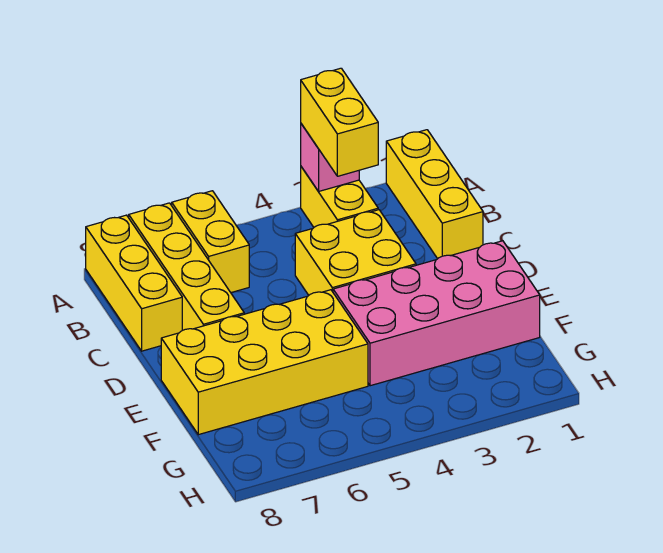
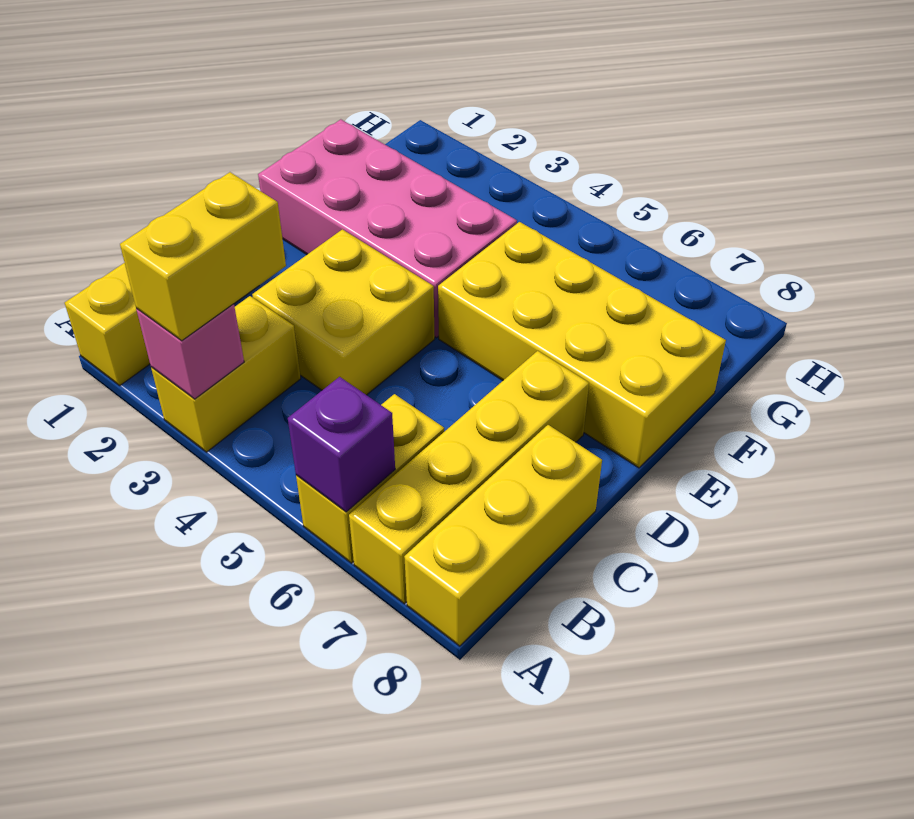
none -> purple brick A6 level 2

